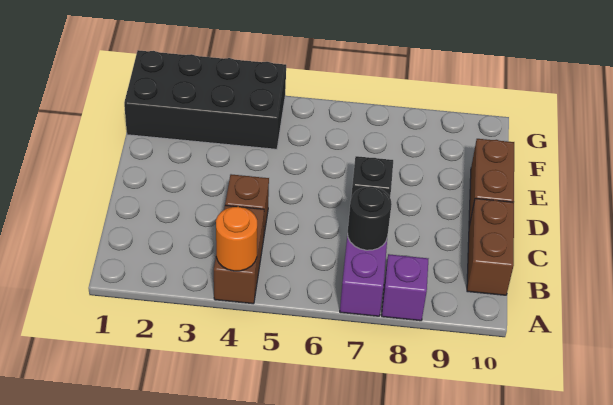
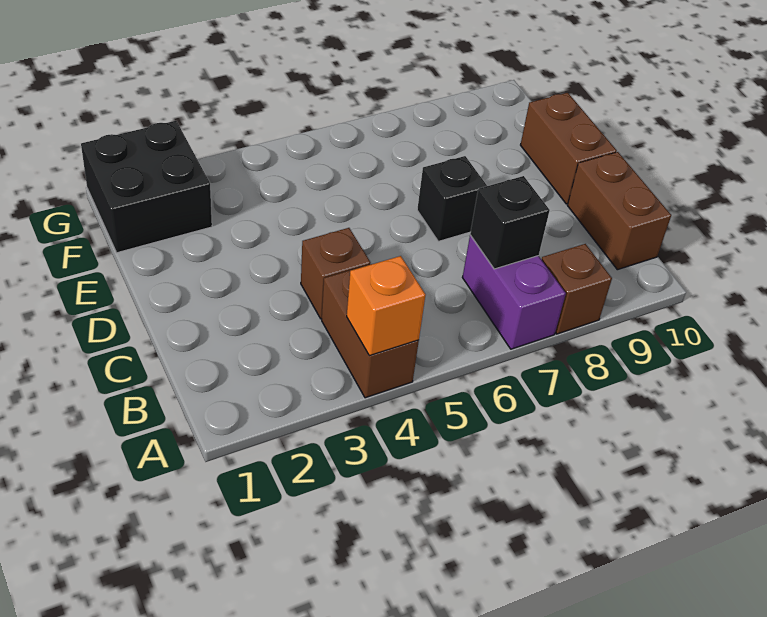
orange round brick A4 level 2 -> orange brick A4 level 2
purple brick A8 level 1 -> brown brick A8 level 1
black round brick B7 level 2 -> black brick B7 level 2
black brick F1:G4 level 1 -> black brick F1:G2 level 1

